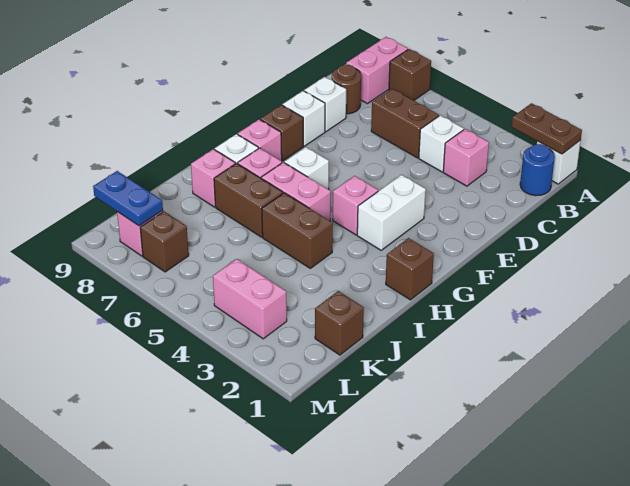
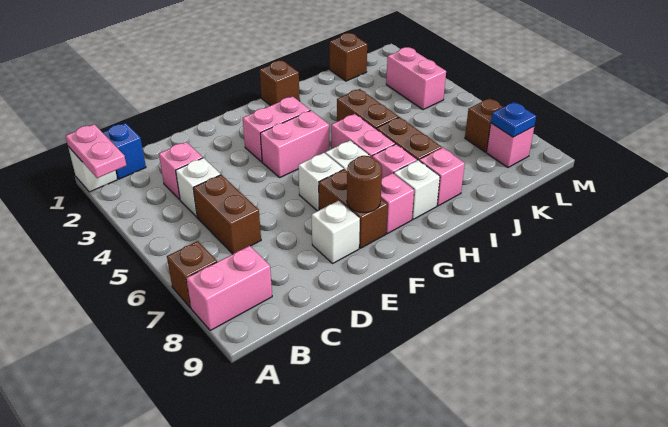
brown plate A1:A2 level 2 -> pink plate A1:A2 level 2
blue round brick B1 level 1 -> blue brick B1 level 1
brown round brick C8 level 1 -> brown round brick F8 level 2
white brick D8 level 1 -> white brick F6 level 1
white brick F3:G3 level 1 -> pink brick F3:G3 level 1
brown brick F8 level 1 -> brown brick F7:F8 level 1
pink brick G4 level 1 -> pink brick F4:G4 level 1
blue plate L8:L9 level 2 -> blue plate L8 level 2

